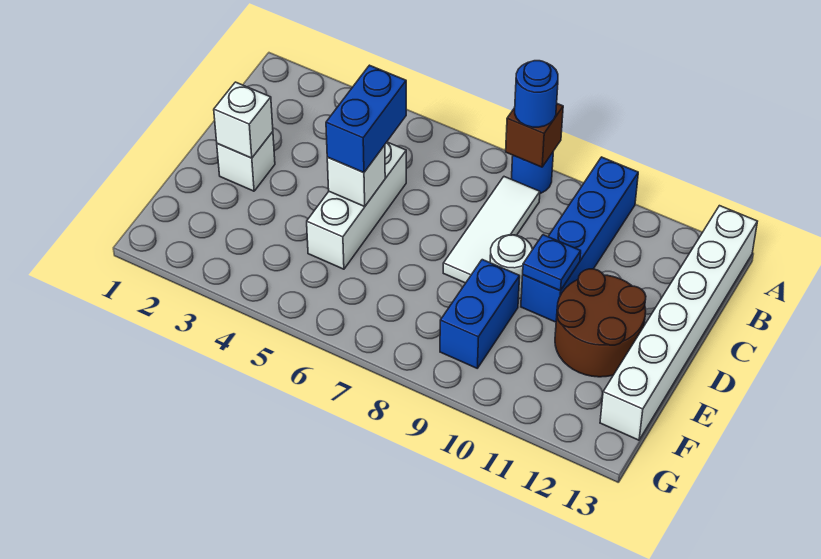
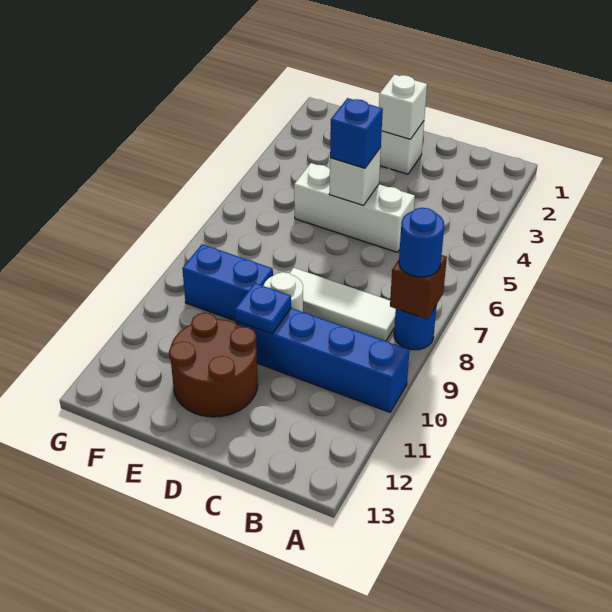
white brick A13:F13 level 1 -> none
blue brick C5:D5 level 3 -> blue brick D5 level 3

